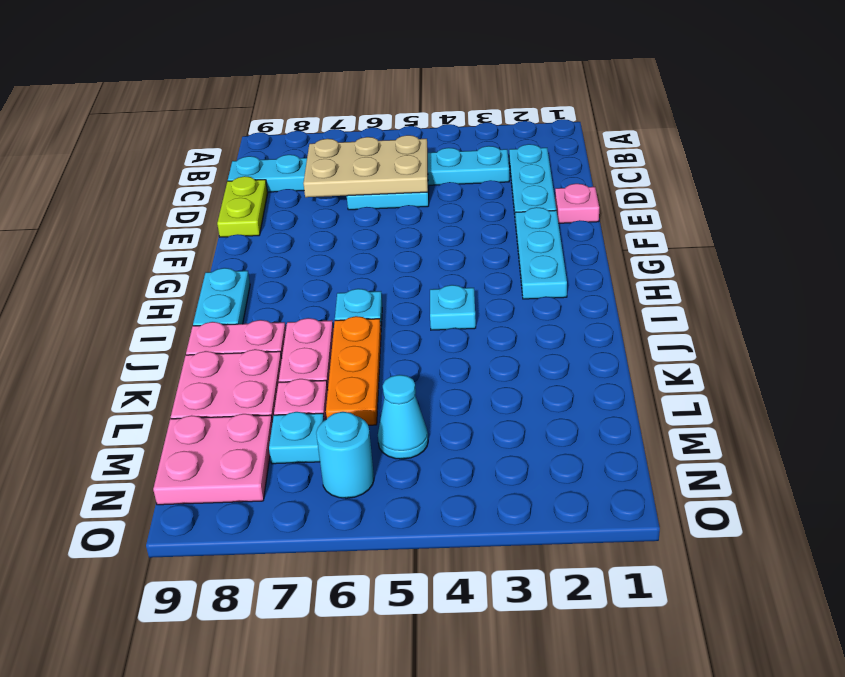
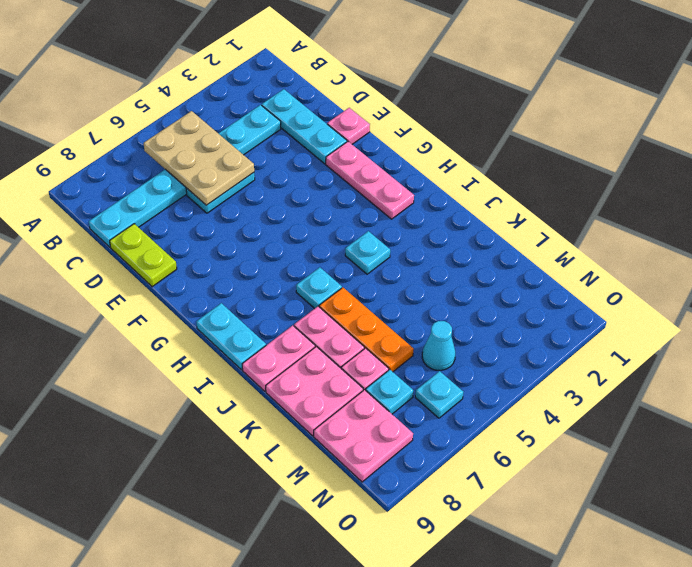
tan plate C5:D7 level 2 -> tan plate B5:D6 level 2
cyan plate F2:H2 level 1 -> pink plate F2:H2 level 1
cyan round brick N6 level 1 -> cyan plate N6 level 1

